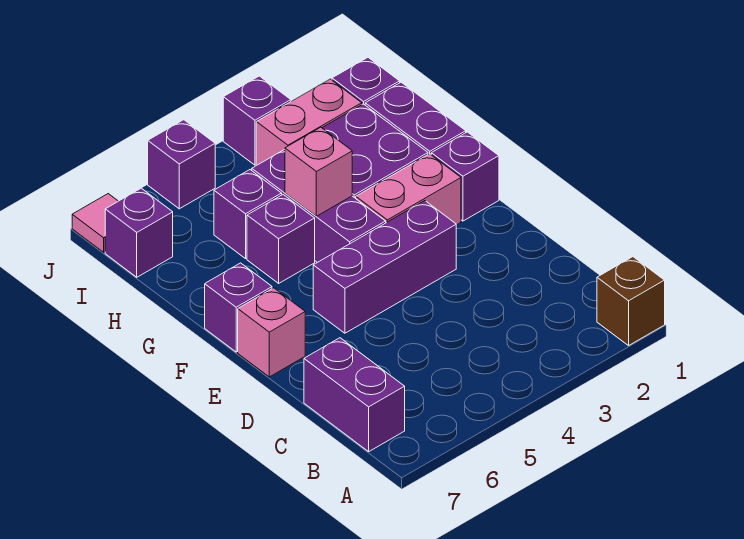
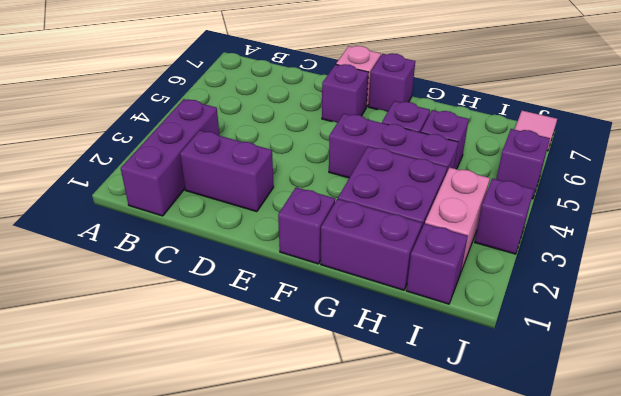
brown brick A1 level 1 -> none
purple brick B7:C7 level 1 -> purple brick C2:D2 level 1
purple brick E3:E5 level 1 -> purple brick B1:B3 level 1
pink brick F2:F3 level 1 -> none
pink brick G4 level 2 -> none
purple brick I7 level 1 -> purple brick E6 level 1

